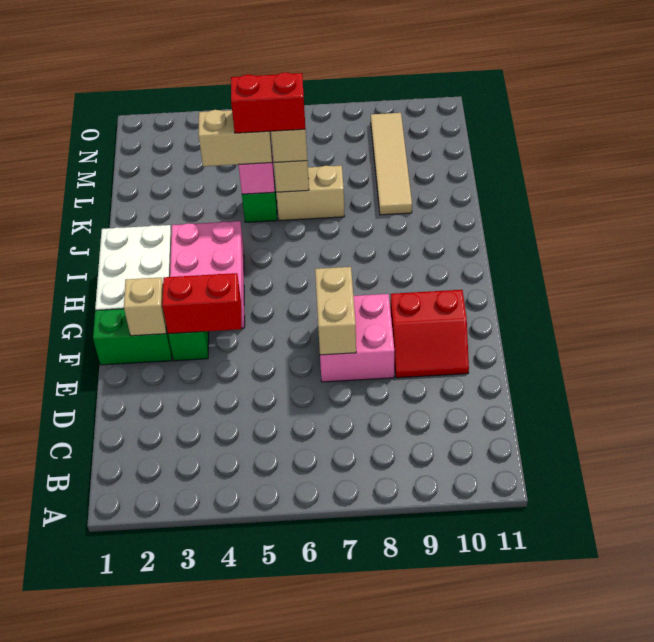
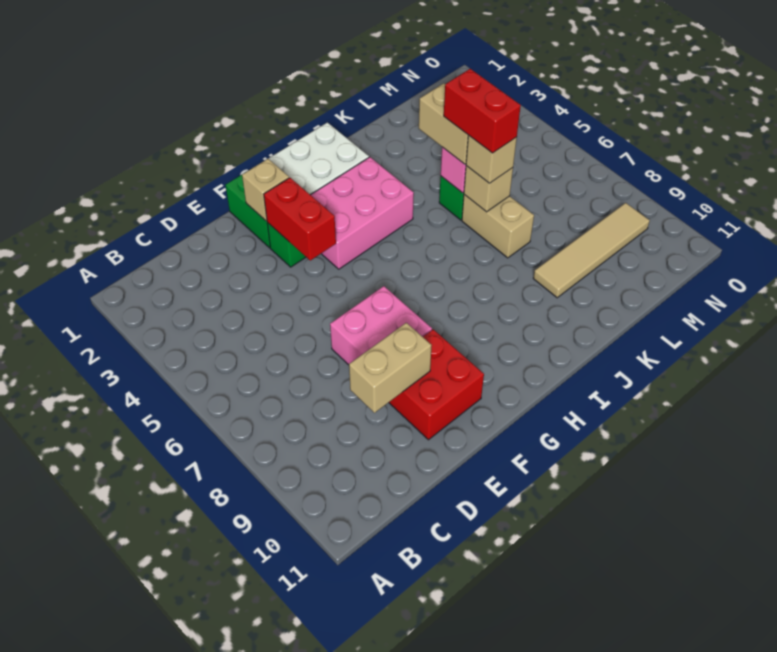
tan brick E7:F7 level 2 -> tan brick D9:E9 level 2
red slope E9:F10 level 1 top F -> red brick E9:F10 level 1

